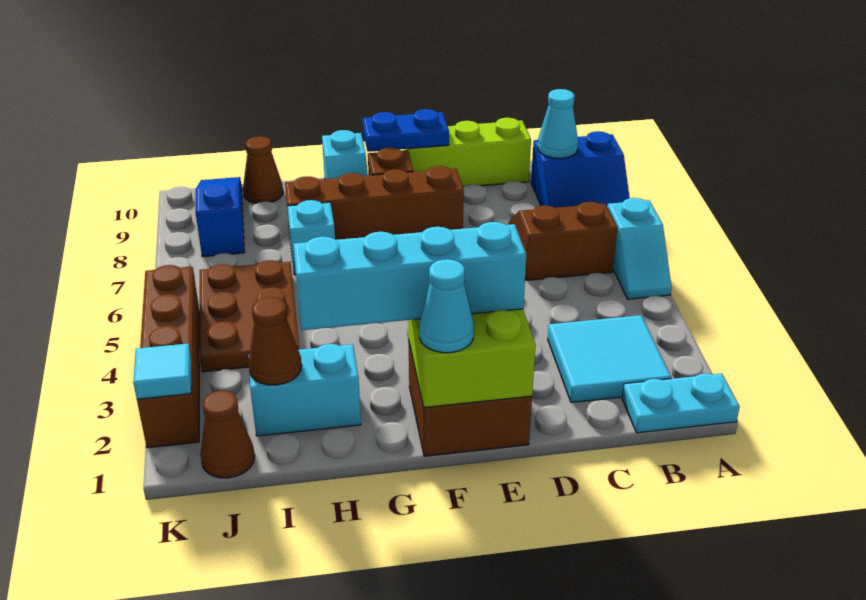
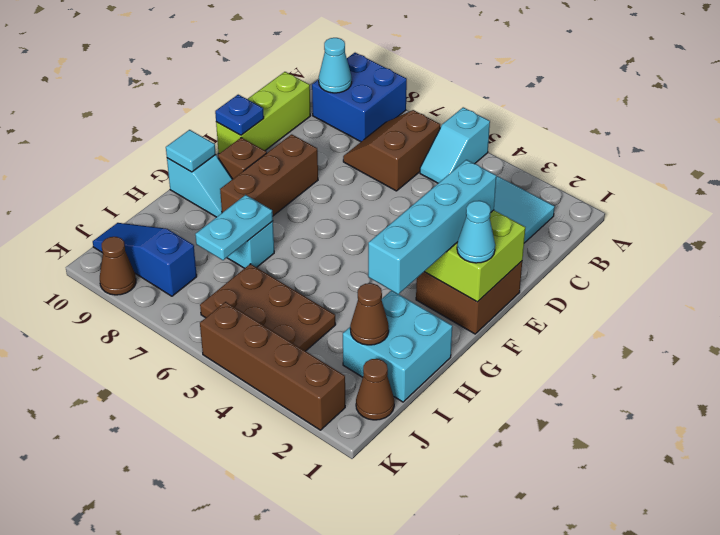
cyan plate A1:B1 level 1 -> cyan plate H7:I7 level 2
cyan slope A5:A6 level 1 top 6 -> cyan slope A5:B5 level 1 top A
blue slope A8:B9 level 1 top 9 -> blue brick A8:B9 level 1
brown brick E8:H8 level 1 -> brown brick E8:G8 level 1
blue plate E10:F10 level 2 -> blue plate E10 level 2
cyan brick H2:I2 level 1 -> cyan brick H1:I2 level 1
brown cone I10 level 1 -> brown cone K9 level 1
cyan tile K2 level 2 -> cyan tile G10 level 2

